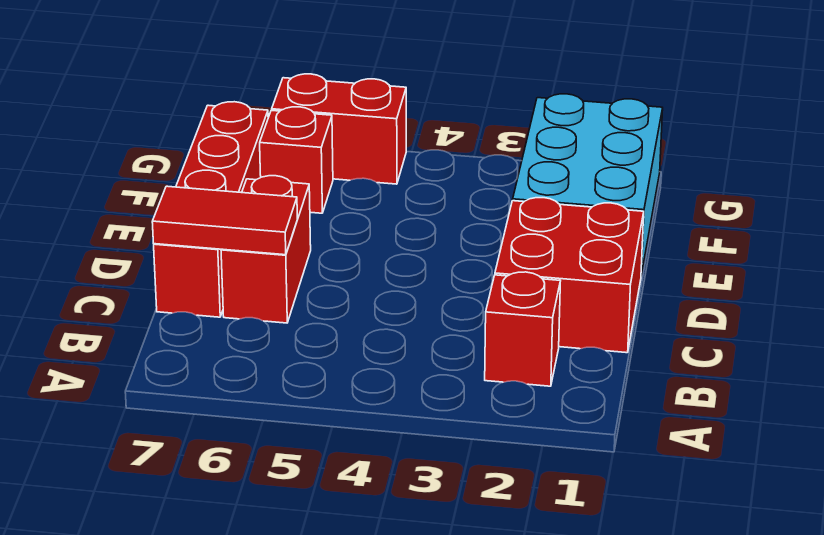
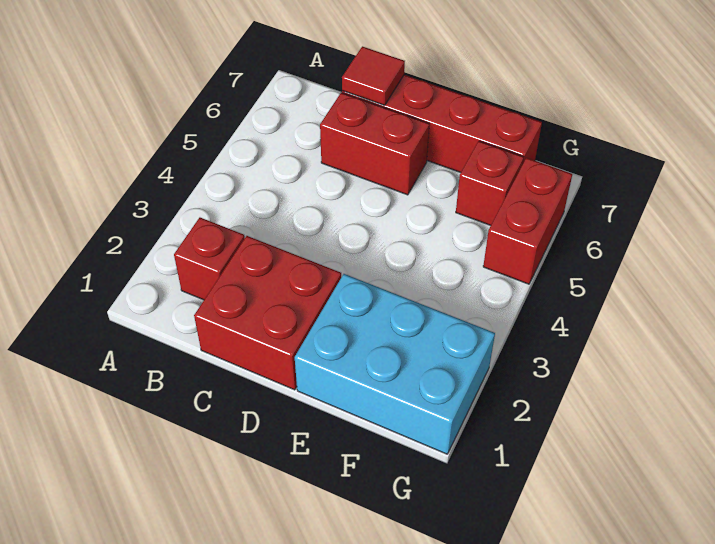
red tile C6:C7 level 2 -> red tile C7 level 2

